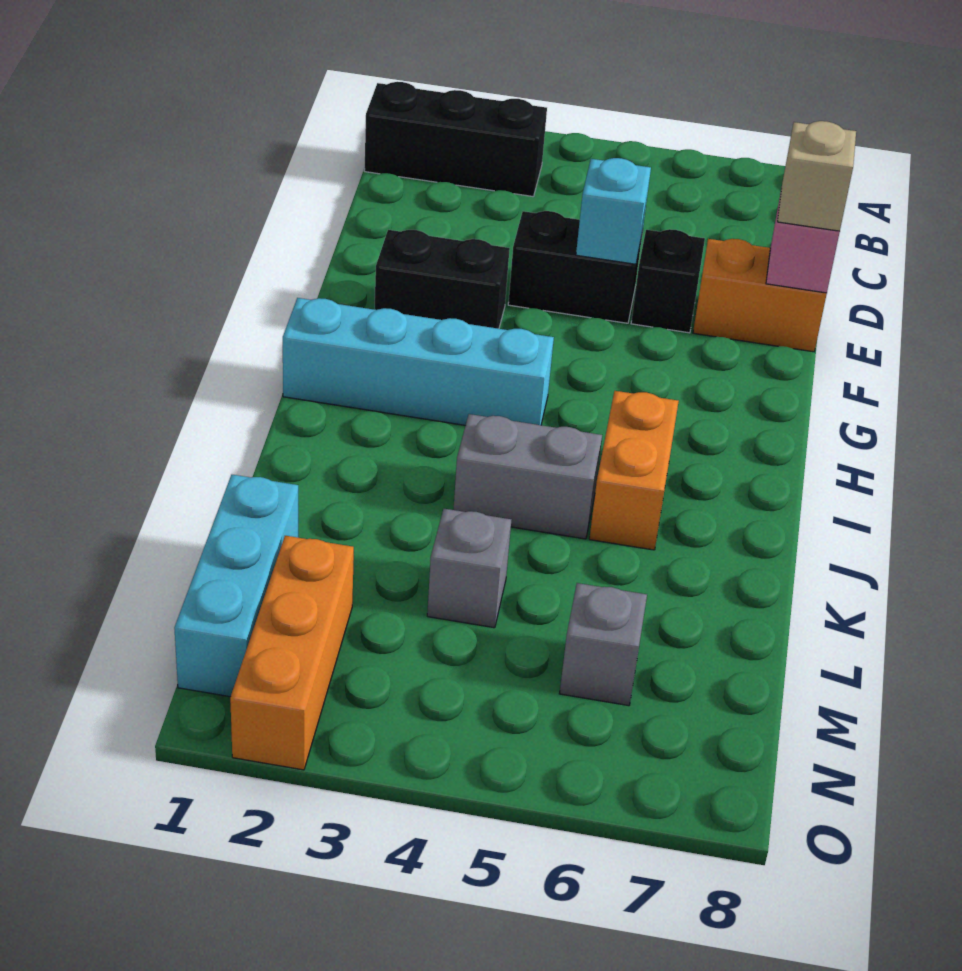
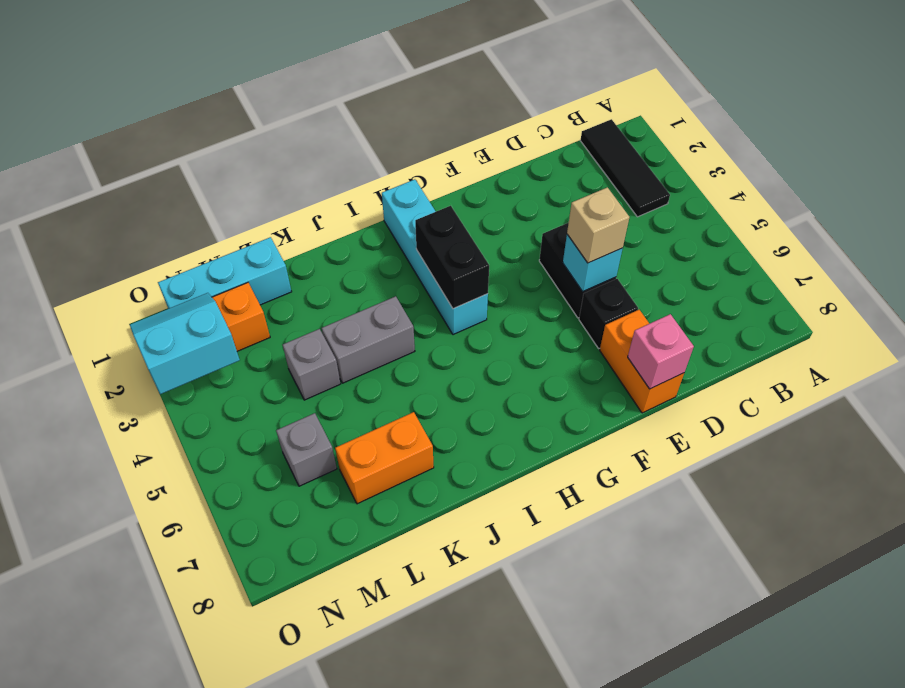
black brick B1:B3 level 1 -> black tile B1:B3 level 1
tan brick E8 level 3 -> tan brick E5 level 3
black brick F2:F3 level 1 -> black brick H3:H4 level 2
orange brick I6:J6 level 1 -> orange brick K7:L7 level 1
grey brick J4:J5 level 1 -> grey brick J4:K4 level 1
none -> cyan slope N2:O3 level 2 top 3

